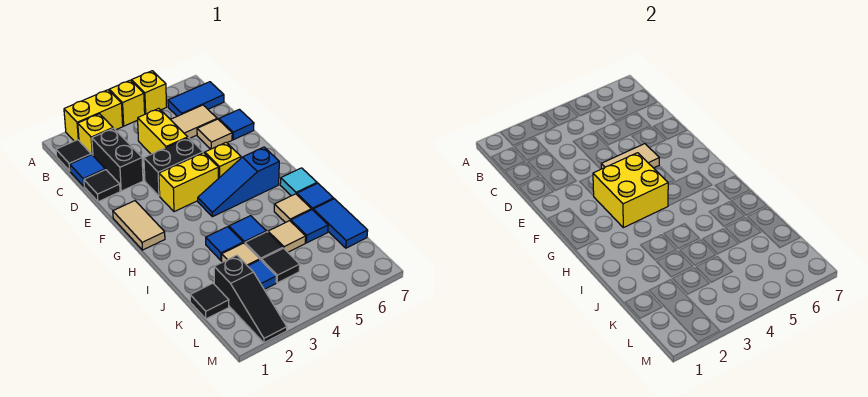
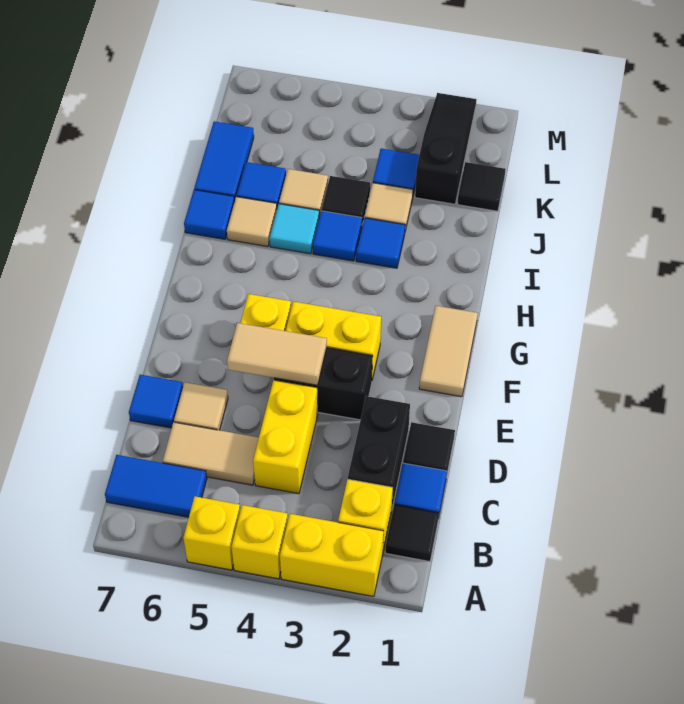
yellow brick F3:G4 level 2 -> none
blue slope G4:G6 level 1 top 6 -> none
cyan tile H7 level 1 -> cyan tile I5 level 1
black tile K4 level 1 -> none

